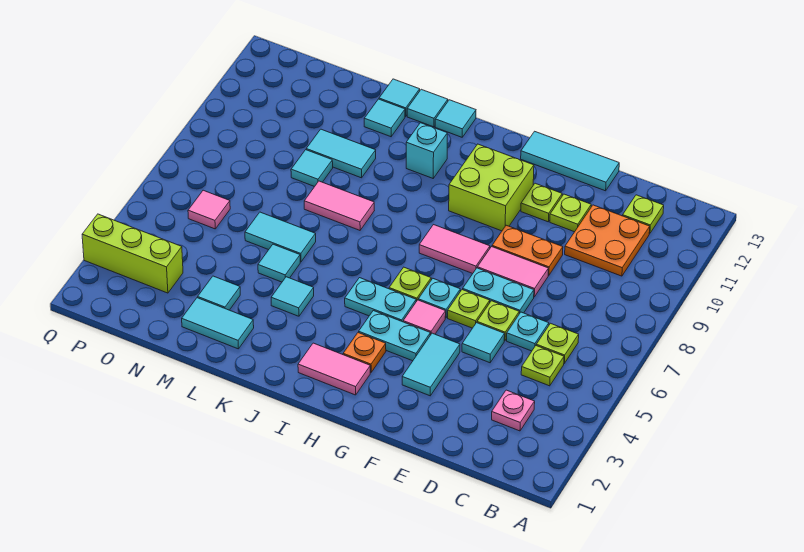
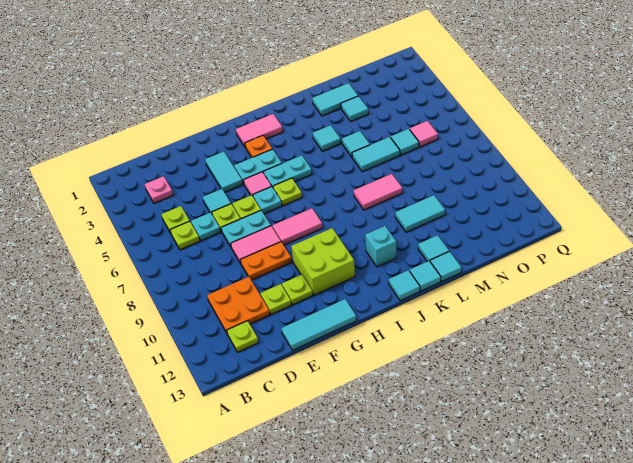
cyan tile M9 level 1 -> cyan tile N6 level 1
lime brick O3:Q3 level 1 -> none

